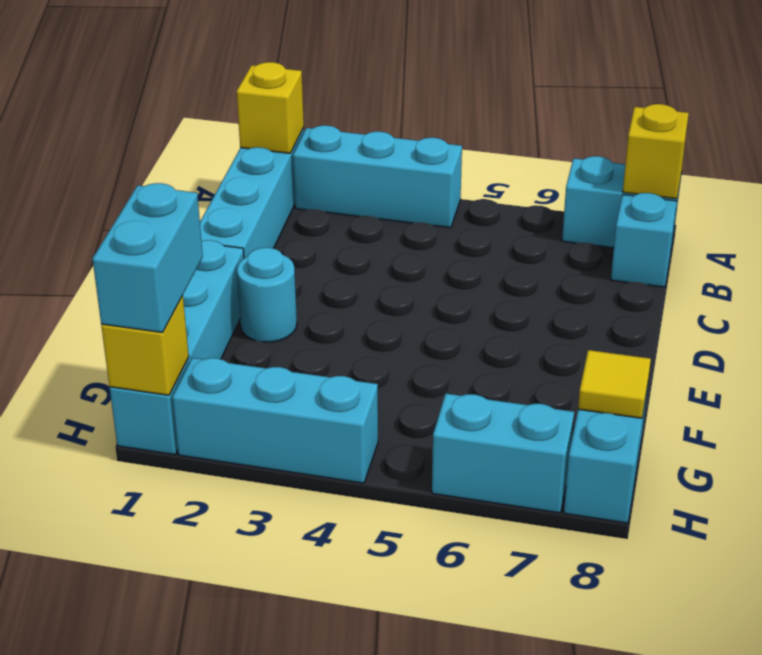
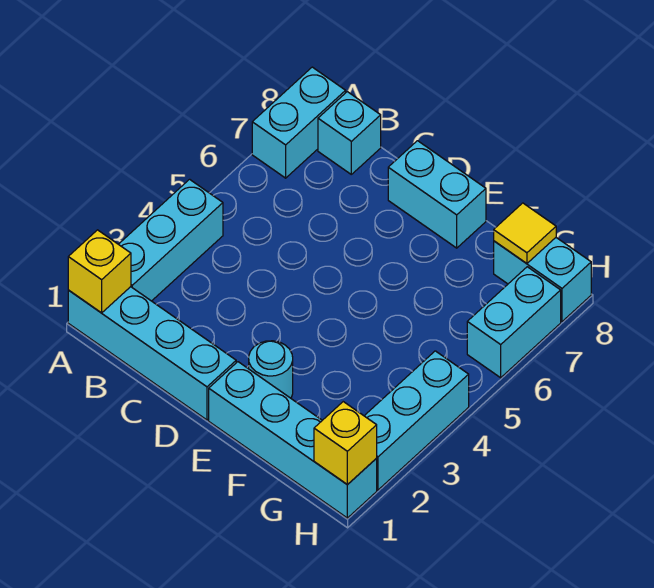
yellow brick A8 level 2 -> none
cyan brick G1:H1 level 3 -> cyan brick D8:E8 level 1

